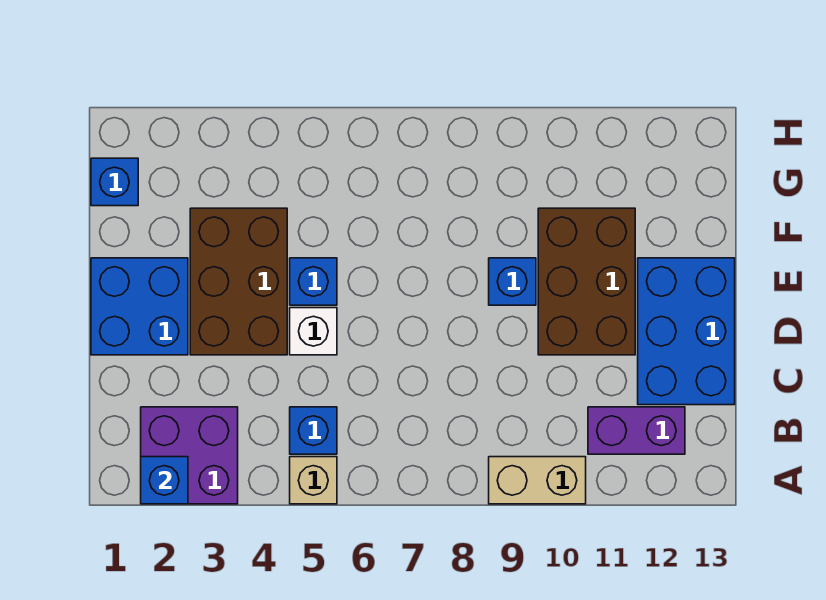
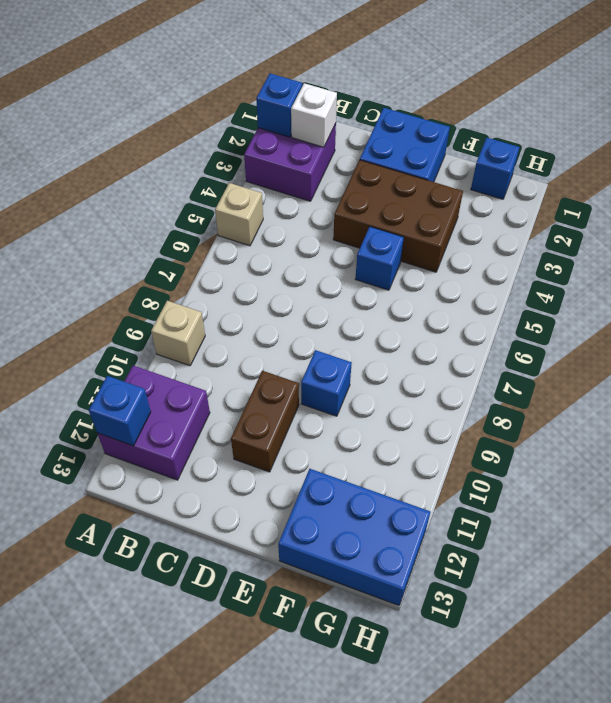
tan brick A9:A10 level 1 -> tan brick A9 level 1
blue brick B5 level 1 -> blue brick A12 level 2
purple brick B11:B12 level 1 -> purple brick A11:B12 level 1
blue brick C12:E13 level 1 -> blue brick F12:H13 level 1
white brick D5 level 1 -> white brick B2 level 2
brown brick D10:F11 level 1 -> brown brick D10:D11 level 1

